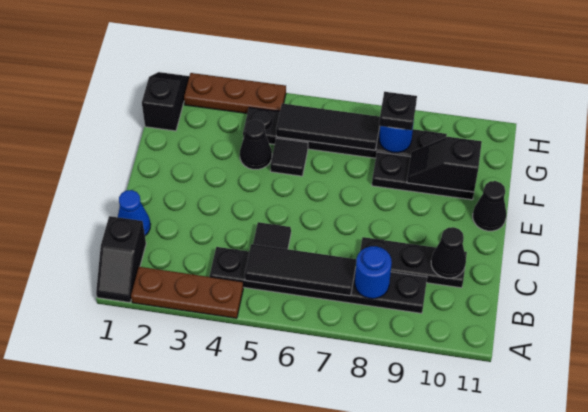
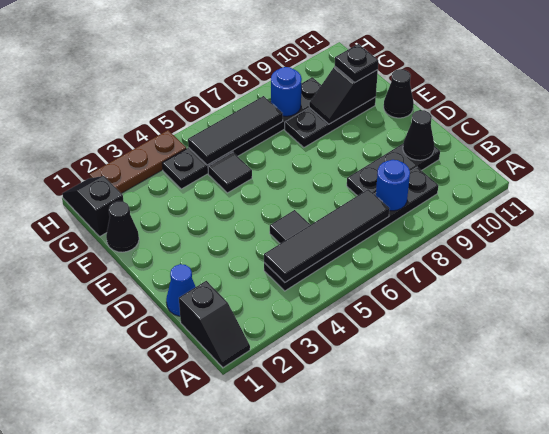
brown plate A2:A4 level 1 -> none
black tile B5:B7 level 2 -> black tile B4:B7 level 2
black cone F4 level 1 -> black cone F1 level 1
black plate G8 level 3 -> black plate F10 level 3

